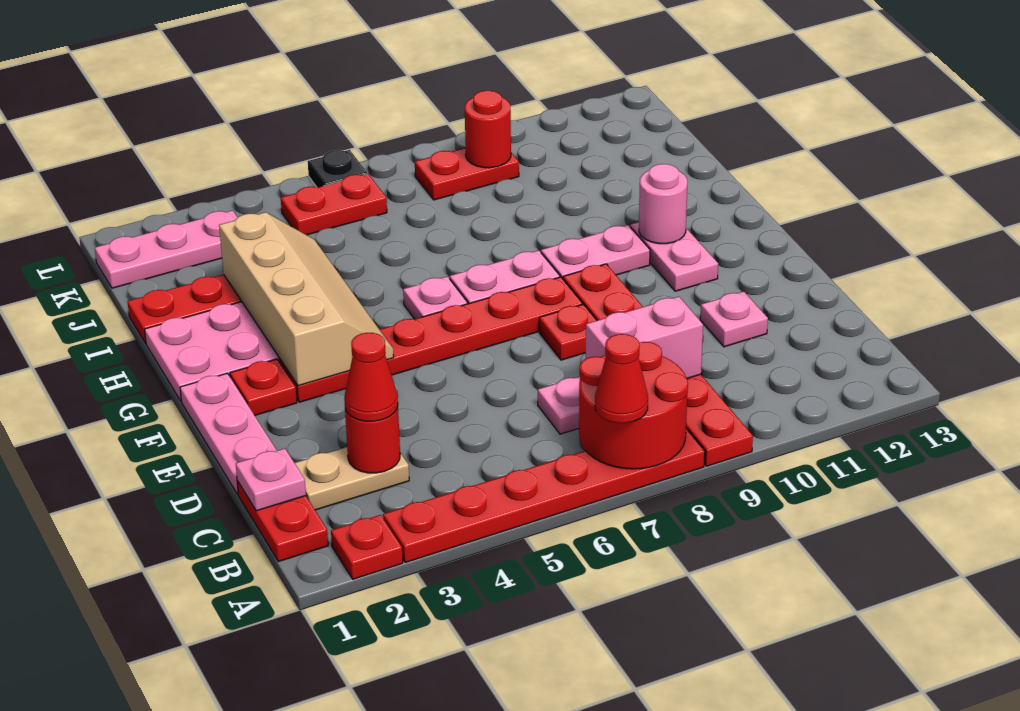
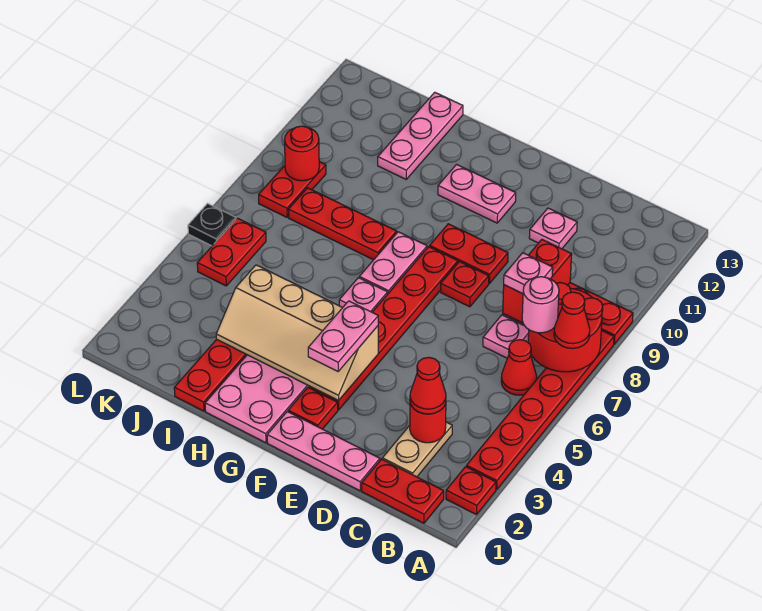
none -> red cone B6 level 1
pink plate C1 level 2 -> pink plate C8 level 3
pink brick C8:C9 level 2 -> red brick C8:C9 level 2
tan slope F3:I4 level 2 top 3 -> tan slope F3:I4 level 2 top 4
pink plate G9:G10 level 1 -> pink plate F3:F4 level 3
pink round brick G11 level 2 -> pink round brick B7 level 3
none -> red plate H8:J8 level 1
pink plate K1:K3 level 1 -> pink plate I11:I13 level 1

